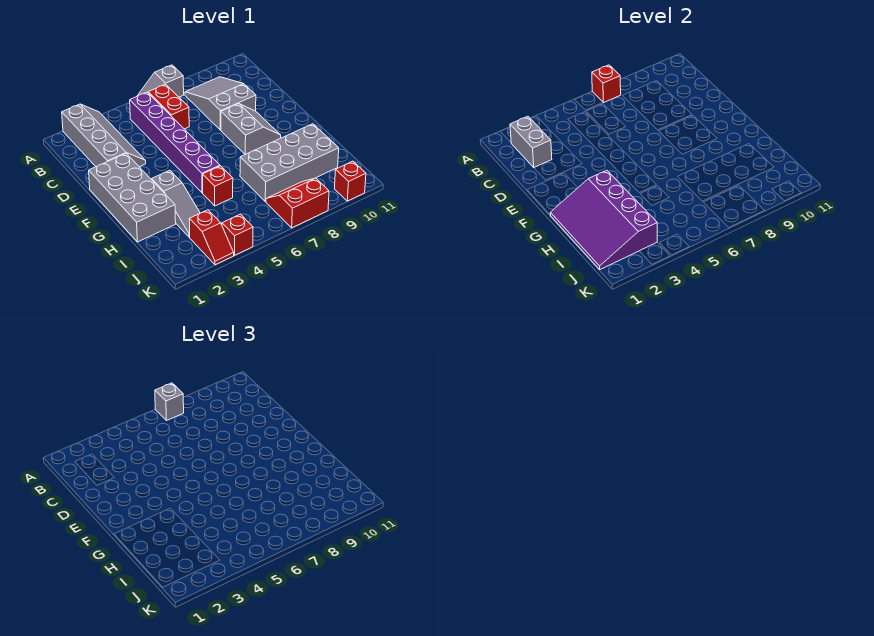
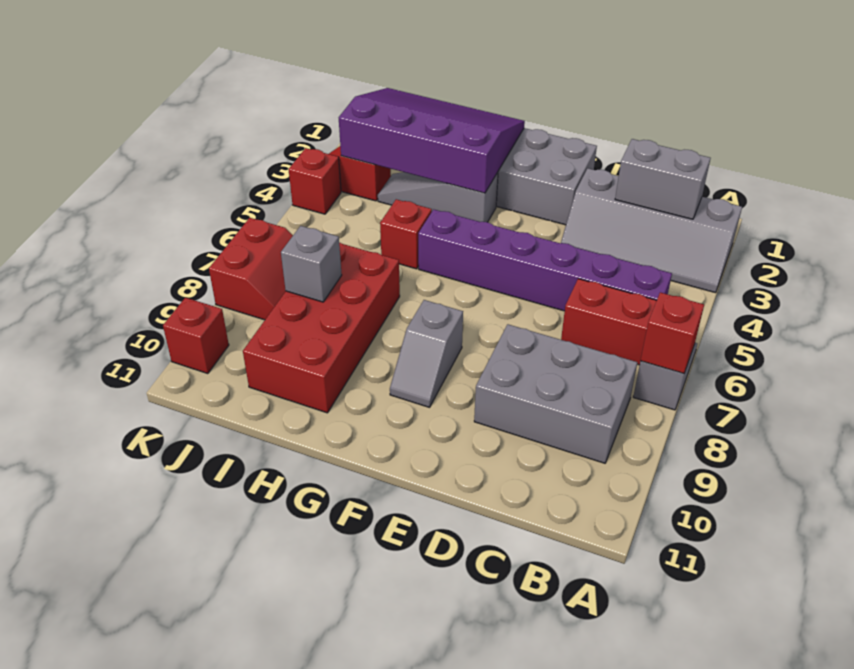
grey brick A7 level 3 -> grey brick I8 level 2
grey slope B8:D9 level 1 top D -> grey brick B8:D9 level 1
grey slope E8:F9 level 1 top 8 -> grey slope F8:F9 level 1 top 8
grey brick H7:I10 level 1 -> red brick H7:I10 level 1

